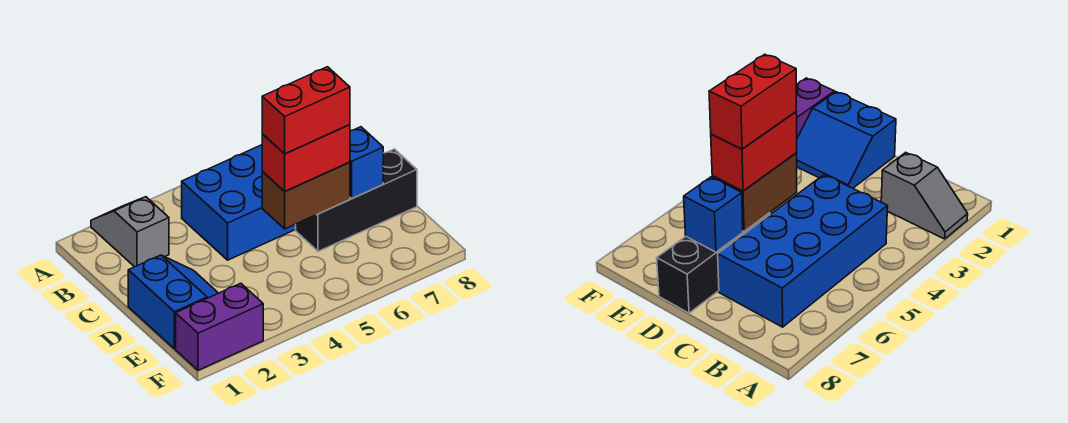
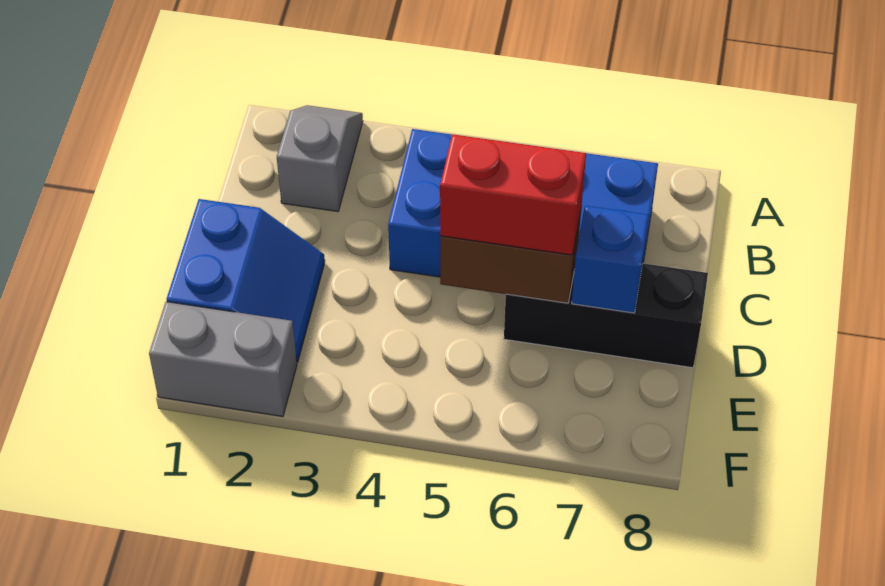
red brick D5:D6 level 4 -> none
purple brick F1:F2 level 1 -> grey brick F1:F2 level 1

